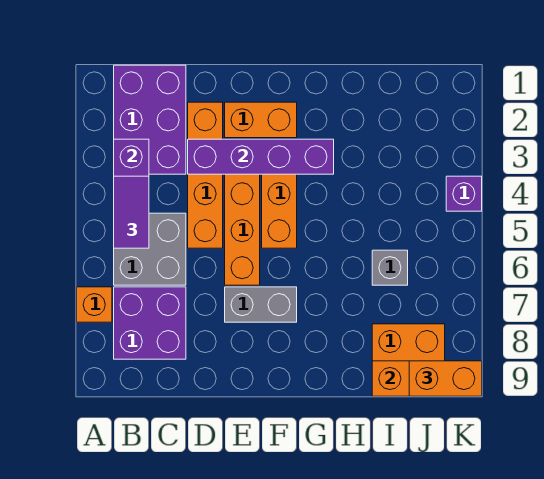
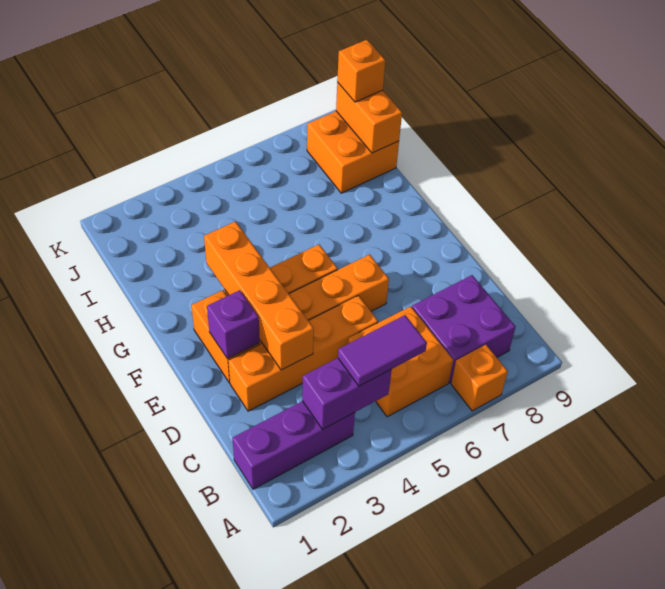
purple brick B1:C3 level 1 -> purple brick B1:B3 level 1
grey brick B5:C6 level 1 -> orange brick B5:C6 level 1
purple brick D3:G3 level 2 -> orange brick D3:G3 level 2
grey brick E7:F7 level 1 -> none
grey brick I6 level 1 -> none
orange brick J9:K9 level 3 -> orange brick J9 level 3
purple brick K4 level 1 -> purple brick E2 level 2

